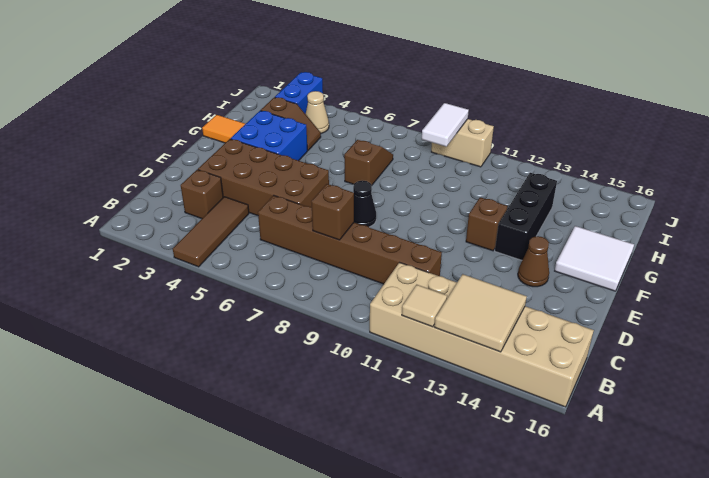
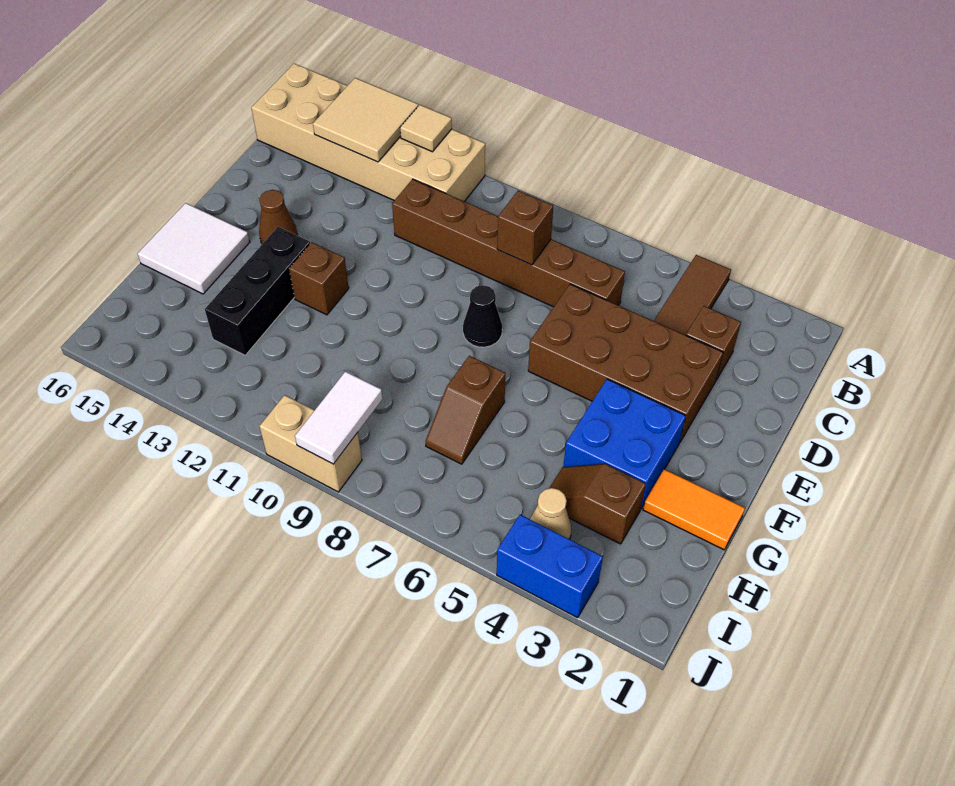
blue brick I3:J3 level 1 -> blue brick J3:J4 level 1

